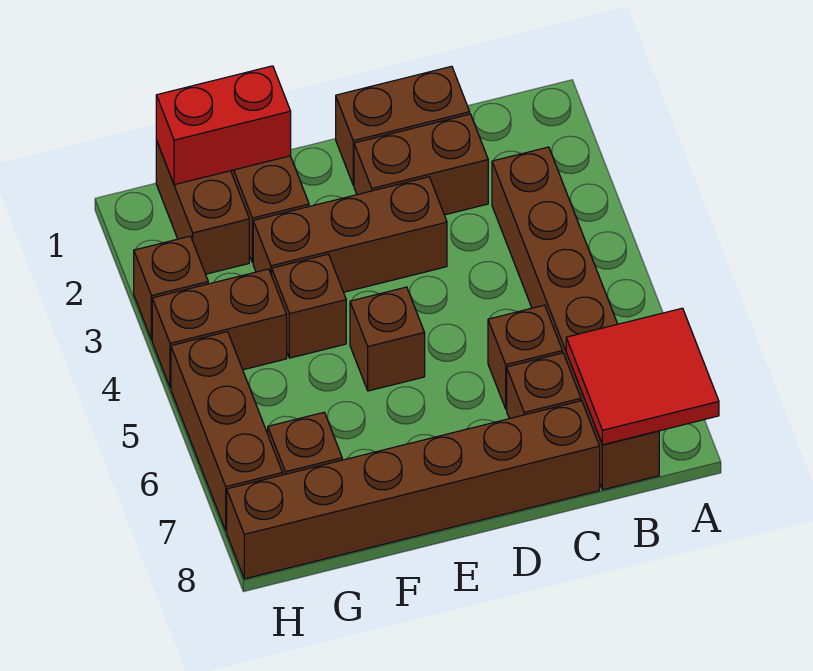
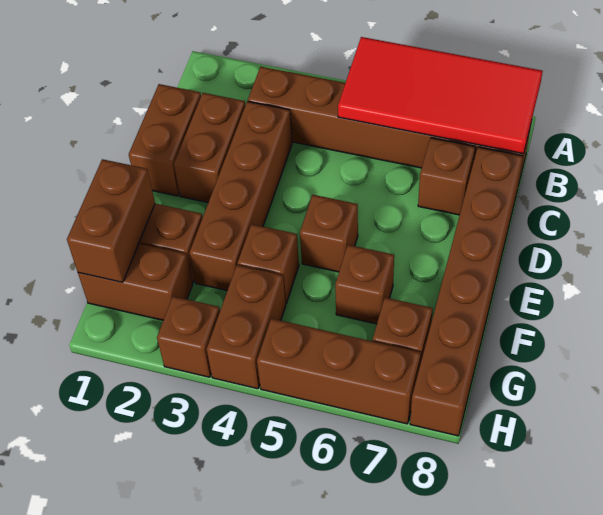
red tile A7:B8 level 2 -> red tile A5:B8 level 2
brown brick C6 level 1 -> brown brick F6 level 1
brown brick D3:F3 level 1 -> brown brick C3:F3 level 1
red brick F1:G1 level 2 -> brown brick F1:G1 level 2

